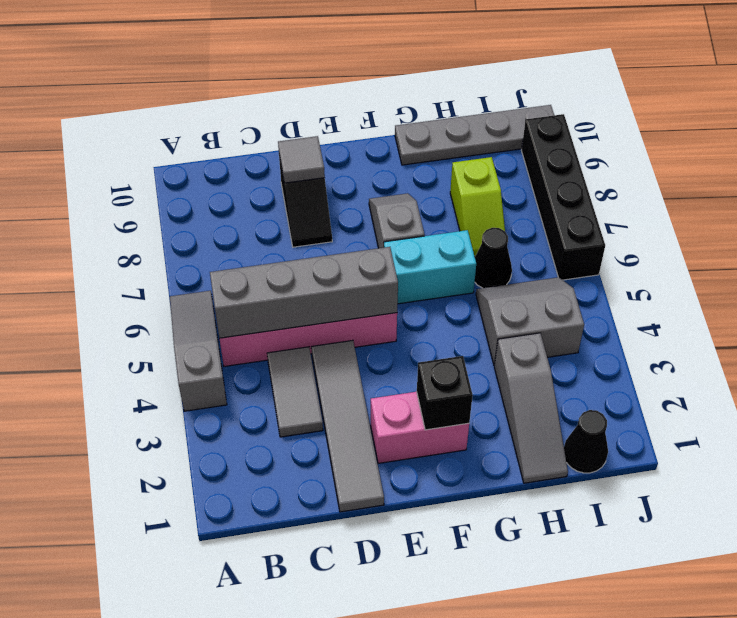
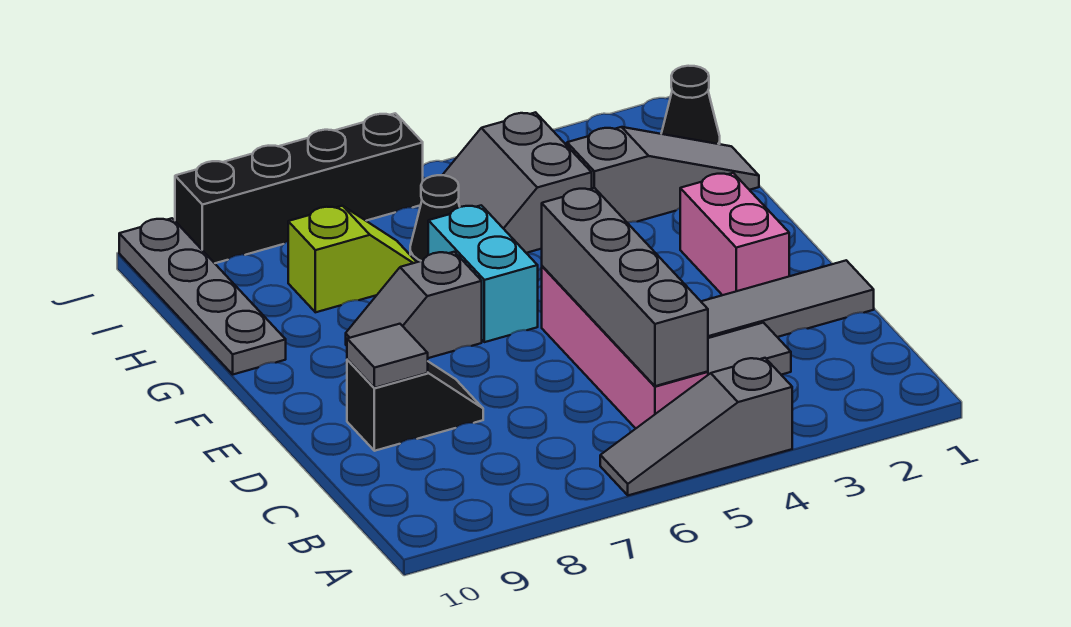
black brick F2 level 2 -> none

